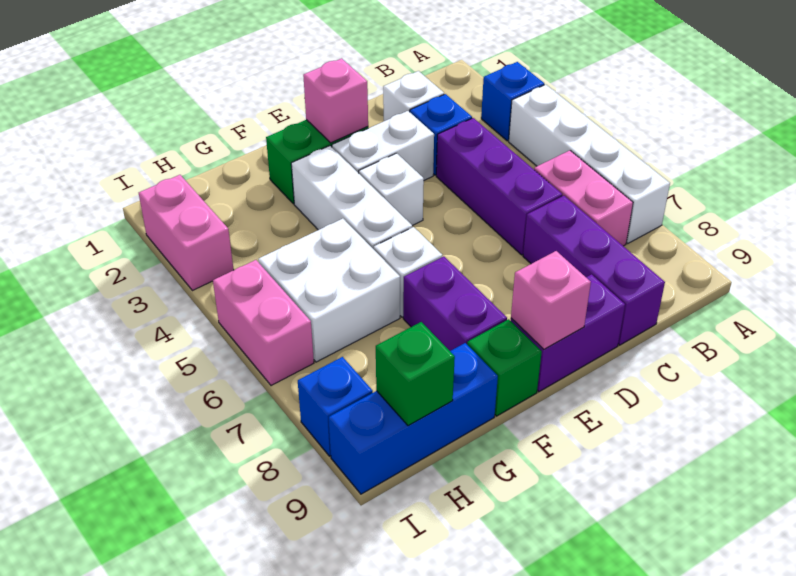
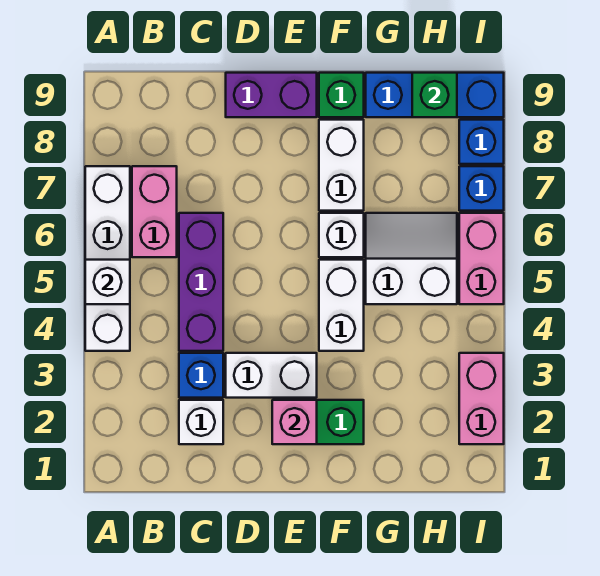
blue brick A3 level 1 -> blue brick I7 level 1
purple brick C7:C9 level 1 -> none
white brick E4 level 1 -> white brick A5 level 2
pink brick E9 level 2 -> none
white brick F3:F5 level 1 -> white brick F4:F5 level 1
purple brick F7:F8 level 1 -> white brick F7:F8 level 1
white brick G5:H6 level 1 -> white slope G5:H6 level 1 top 5

